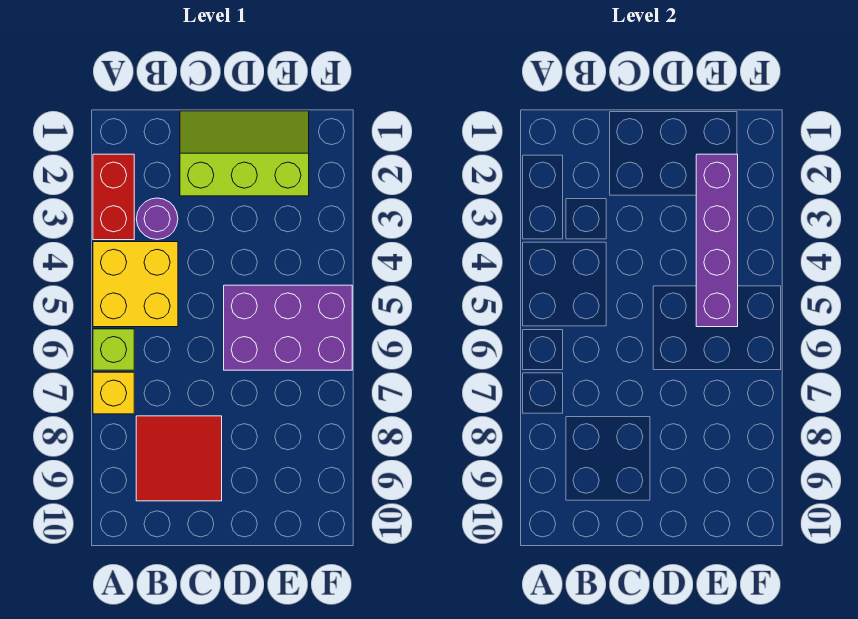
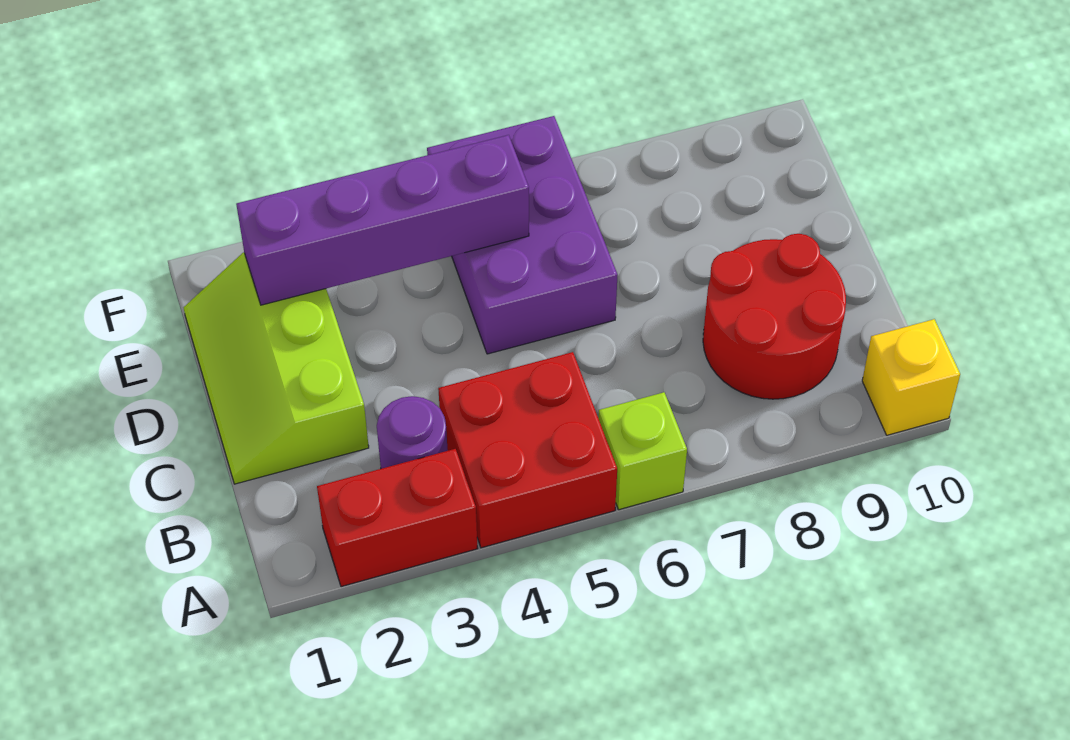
yellow brick A4:B5 level 1 -> red brick A4:B5 level 1
yellow brick A7 level 1 -> yellow brick A10 level 1
red tile B8:C9 level 1 -> red round brick B8:C9 level 1

